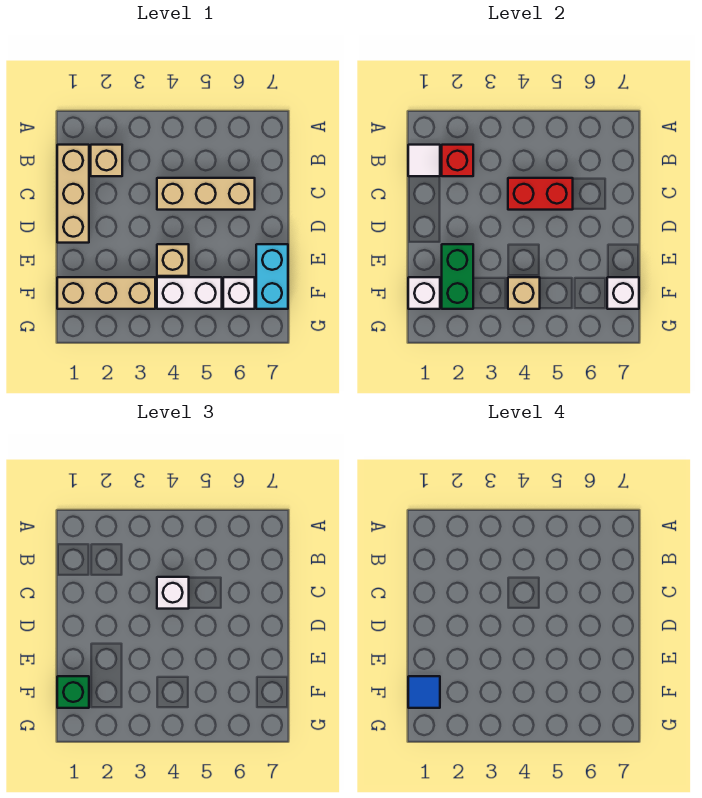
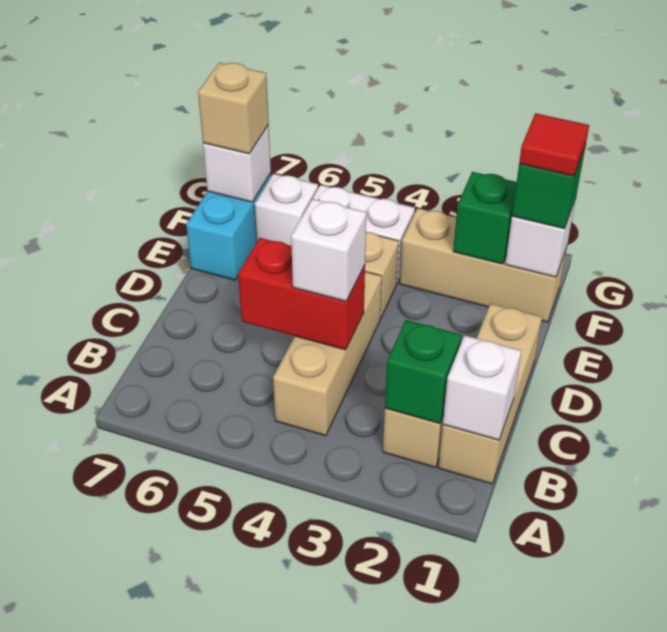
white tile B1 level 2 -> white brick B1 level 2
red brick B2 level 2 -> green brick B2 level 2
tan brick C4:C6 level 1 -> tan brick B4:D4 level 1
green brick E2:F2 level 2 -> green brick F2 level 2
blue tile F1 level 4 -> red tile F1 level 4
tan brick F4 level 2 -> tan brick F7 level 3

